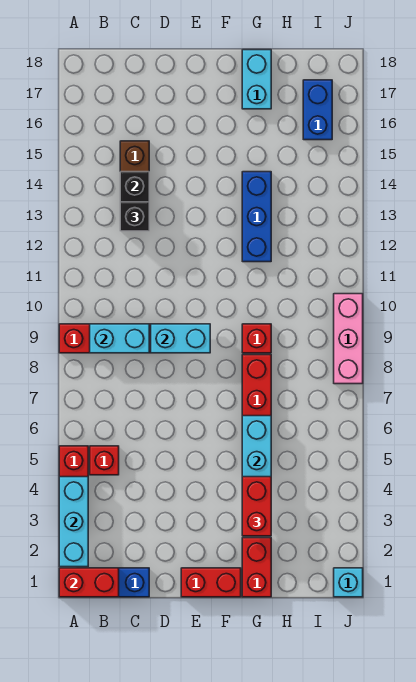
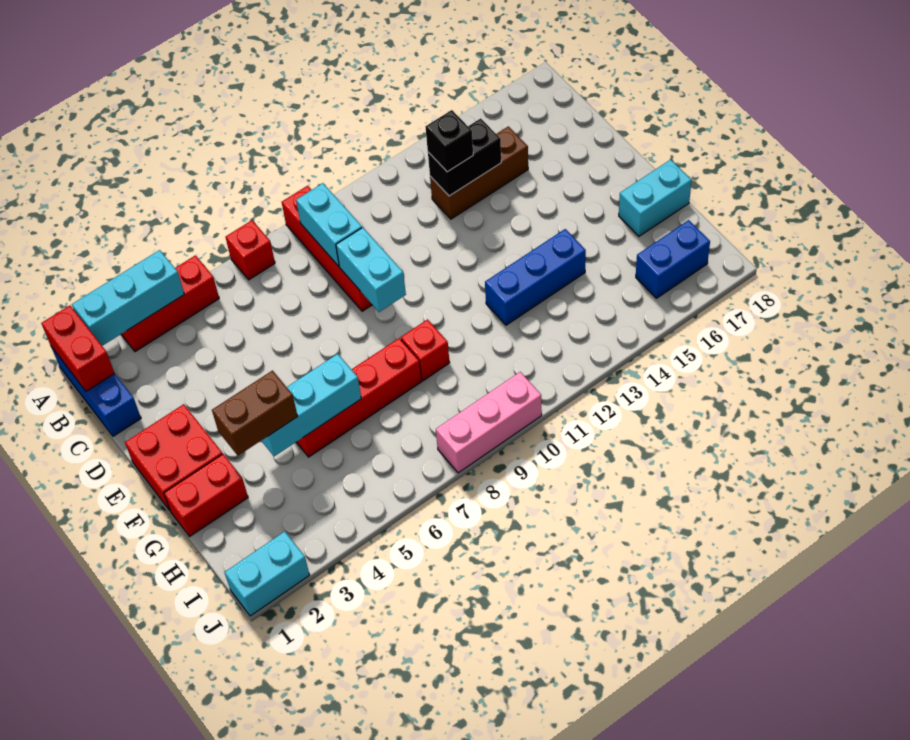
red brick B5 level 1 -> red brick A7 level 1
red brick E1:F1 level 1 -> red brick E1:F2 level 1
red brick G3:G4 level 3 -> brown brick G3:G4 level 3
cyan brick J1 level 1 -> cyan brick J1:J2 level 1

